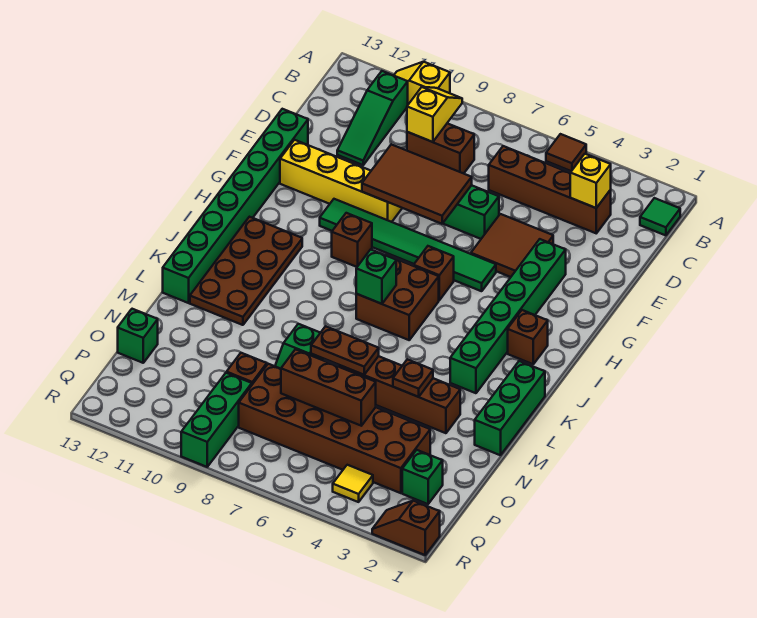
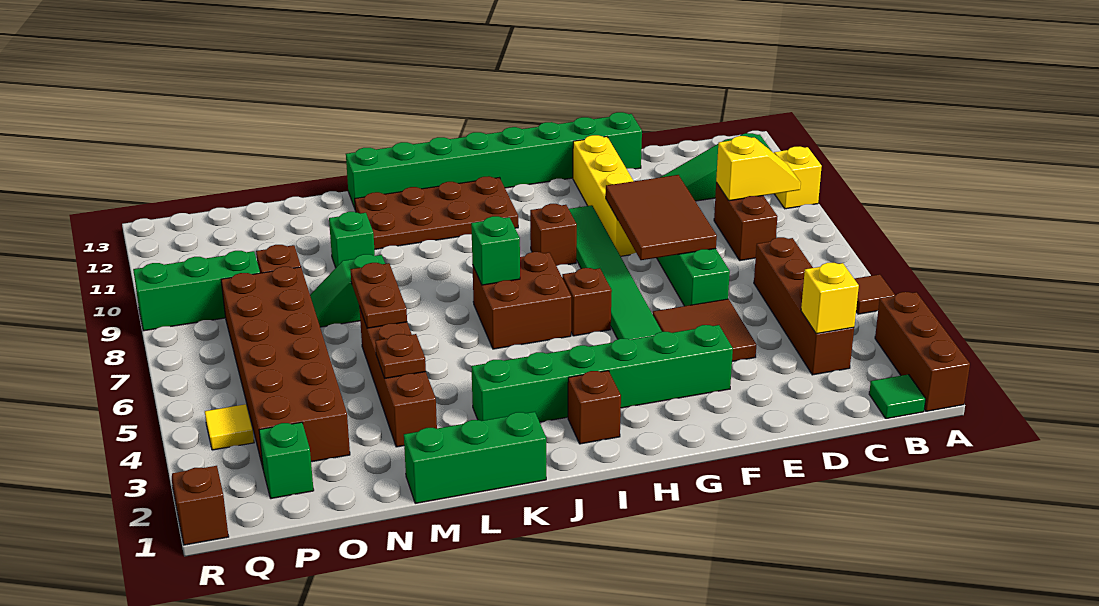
brown brick O5:O7 level 2 -> brown brick A1:A3 level 1
green brick O13 level 1 -> green brick M10 level 1

